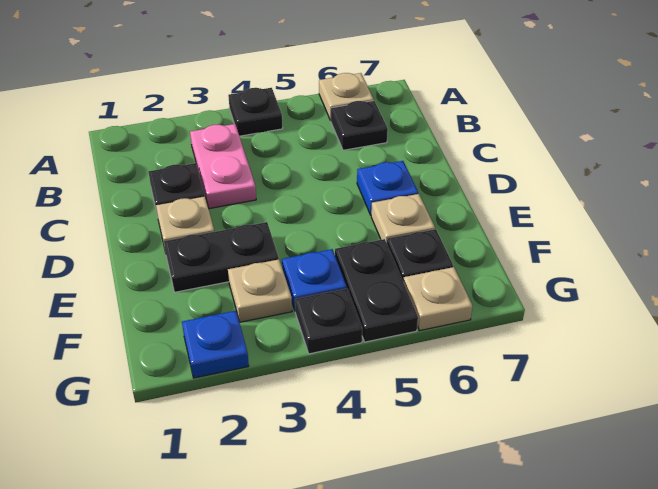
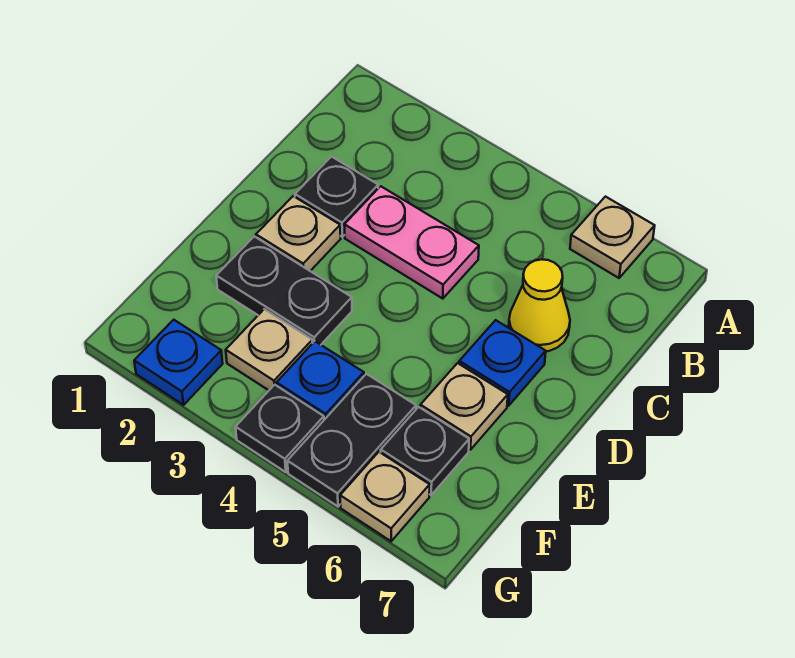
black plate A4 level 1 -> none
pink plate B3:C3 level 1 -> pink plate C3:C4 level 1
black plate B6 level 1 -> none
none -> yellow cone C6 level 1

